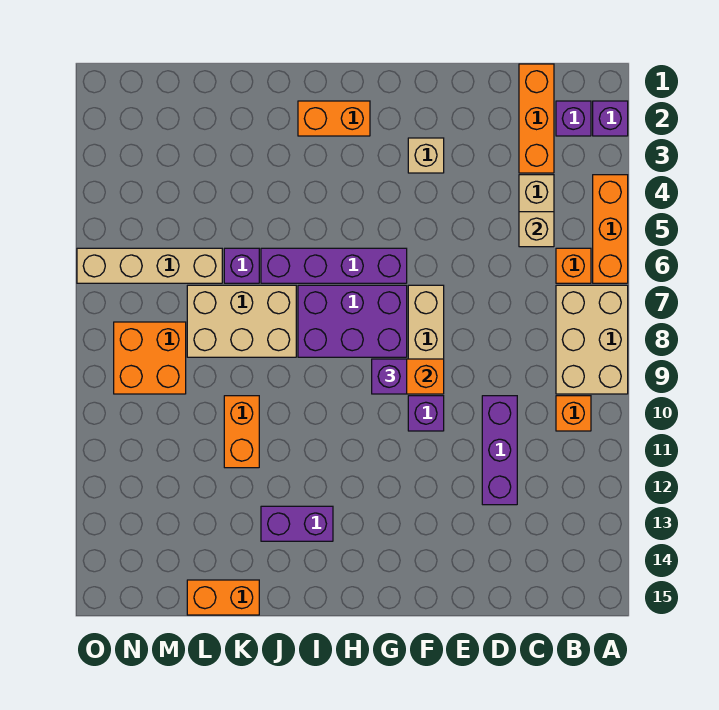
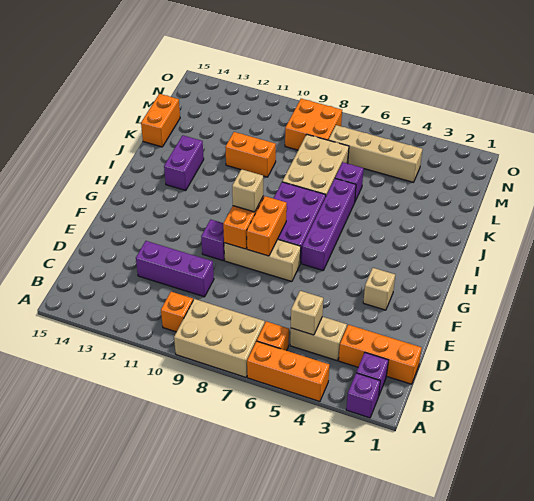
purple brick G9 level 3 -> tan brick G9 level 3
orange brick H2:I2 level 1 -> orange brick F8:G8 level 2
tan brick L6:O6 level 1 -> tan brick M4:M7 level 1

